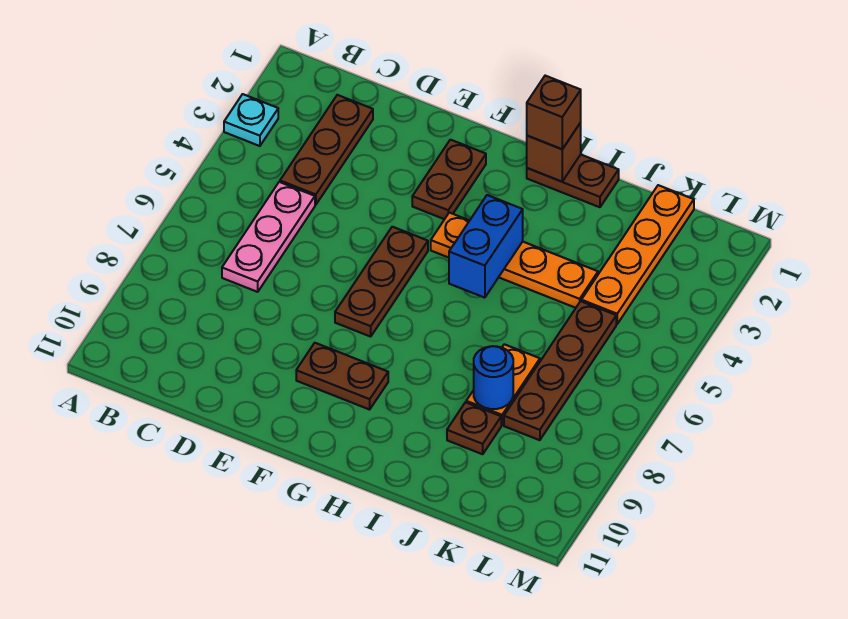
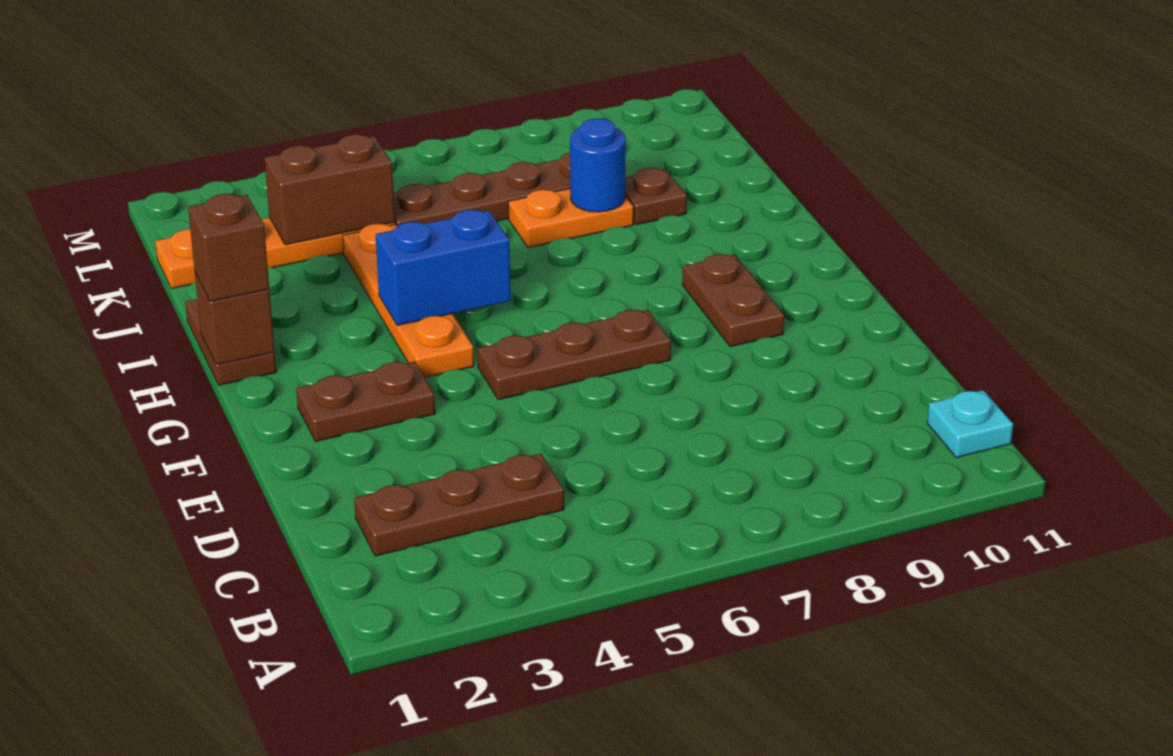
cyan plate A3 level 1 -> cyan plate B11 level 1
pink plate C5:C7 level 1 -> none
none -> brown brick K3:K4 level 2

